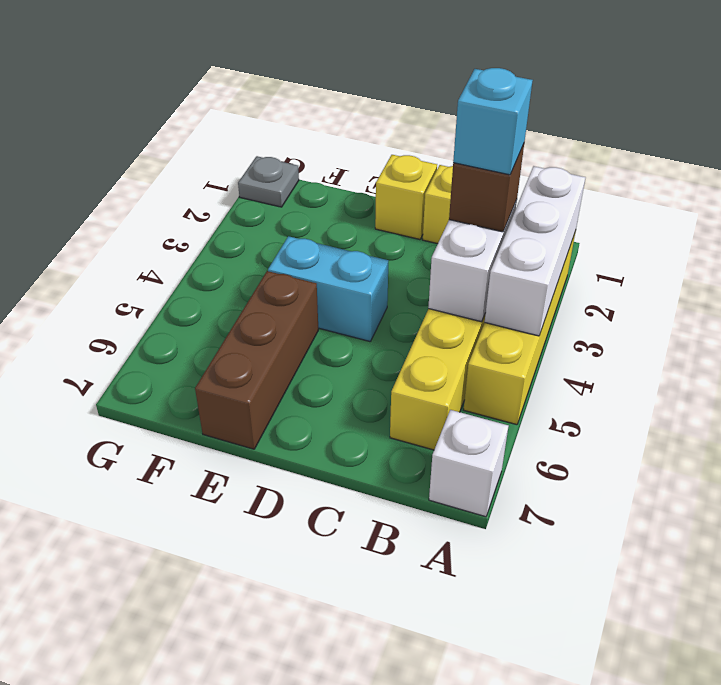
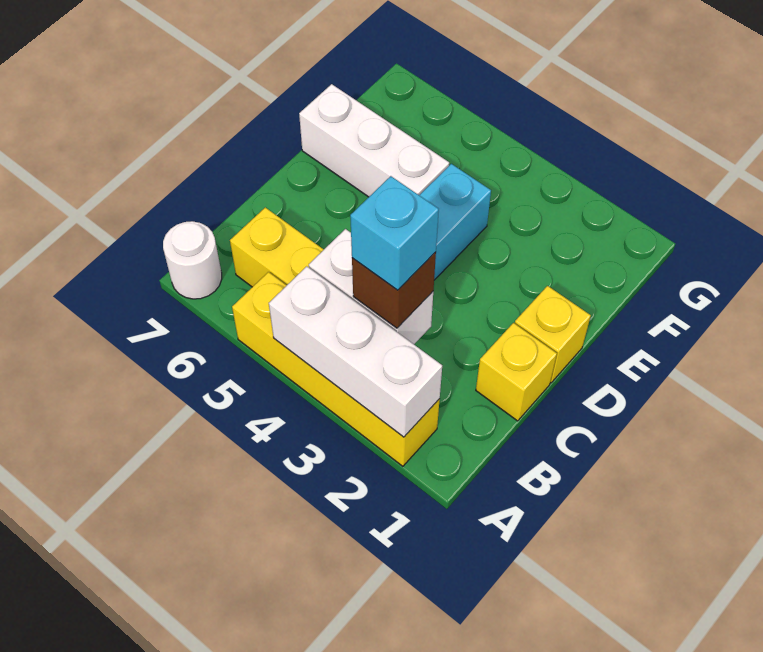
white brick A7 level 1 -> white round brick A7 level 1
brown brick E5:E7 level 1 -> white brick E5:E7 level 1
grey plate G1 level 1 -> none

